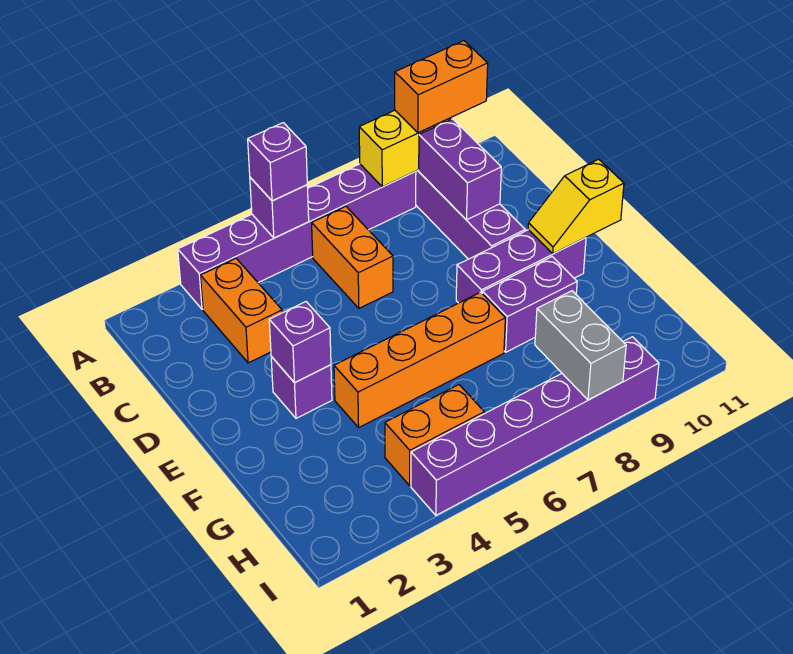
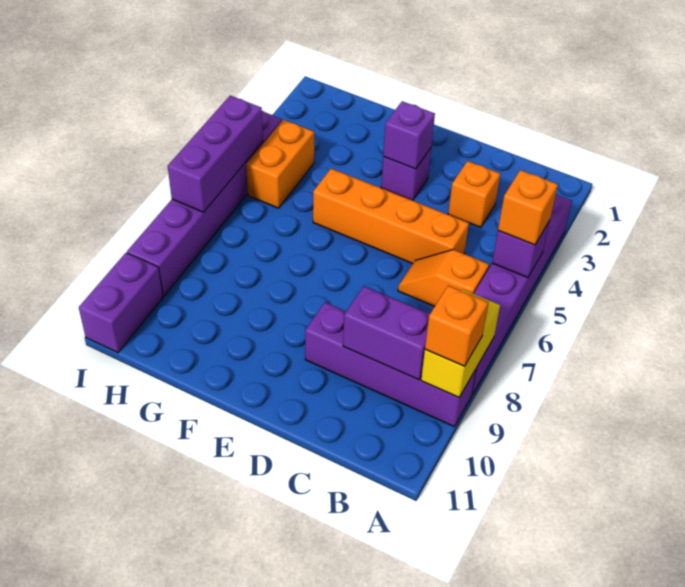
purple brick A5 level 3 -> orange brick A5 level 3
orange brick A9:A10 level 3 -> orange brick A9 level 3
orange brick B3:C3 level 1 -> orange brick C3 level 1
orange brick B6:C6 level 1 -> orange slope B6:C6 level 1 top B
purple brick E8:E10 level 1 -> purple brick I5:I7 level 2
yellow slope E10:E11 level 2 top 11 -> none
orange brick F4:F7 level 1 -> orange brick C5:F5 level 1
purple brick F8:F9 level 1 -> purple brick I10:I11 level 1
grey brick H8:I8 level 2 -> none

